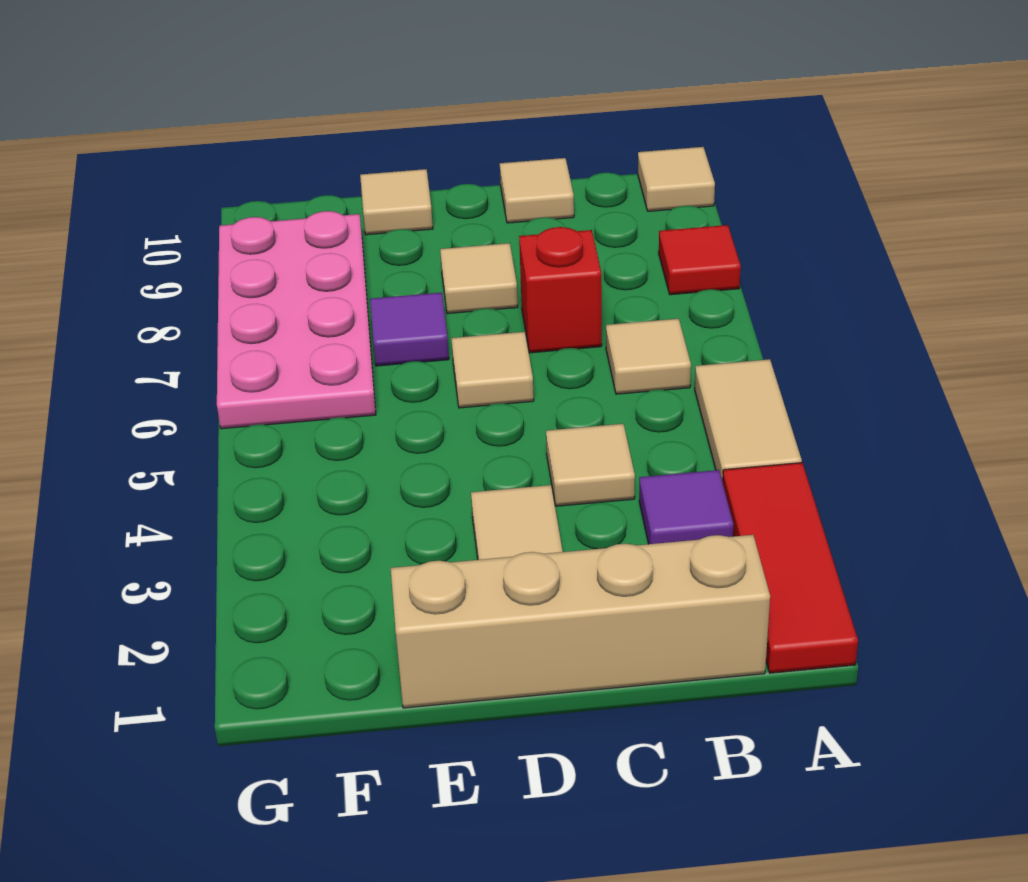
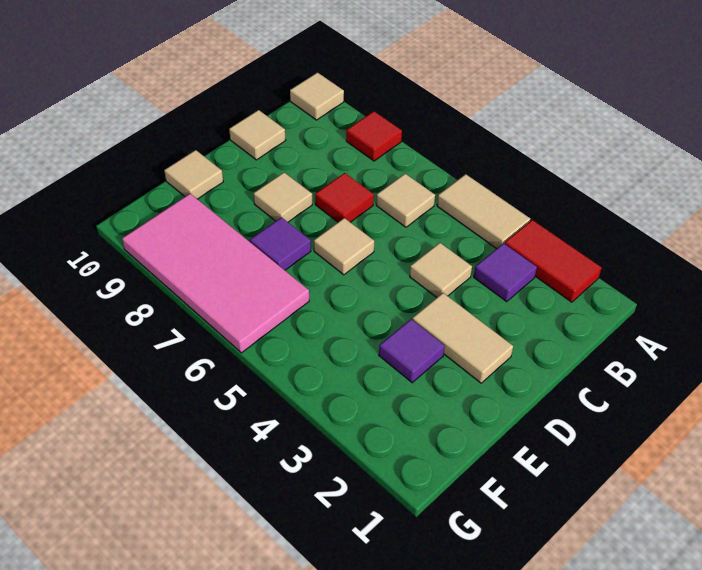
red tile A1:A3 level 1 -> red tile A2:A3 level 1
tan brick B1:E1 level 1 -> none
red brick C7 level 1 -> red tile C7 level 1
none -> purple tile E3 level 1
pink plate F6:G9 level 1 -> pink tile F6:G9 level 1

